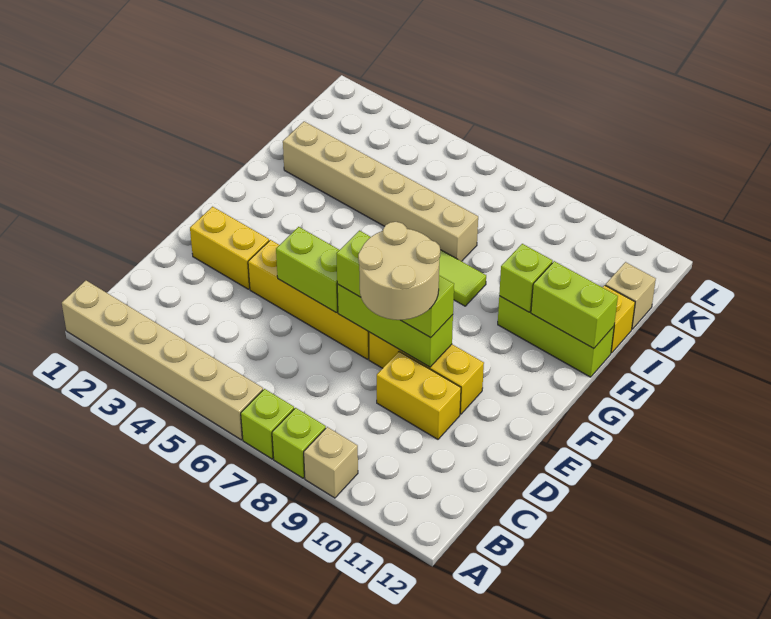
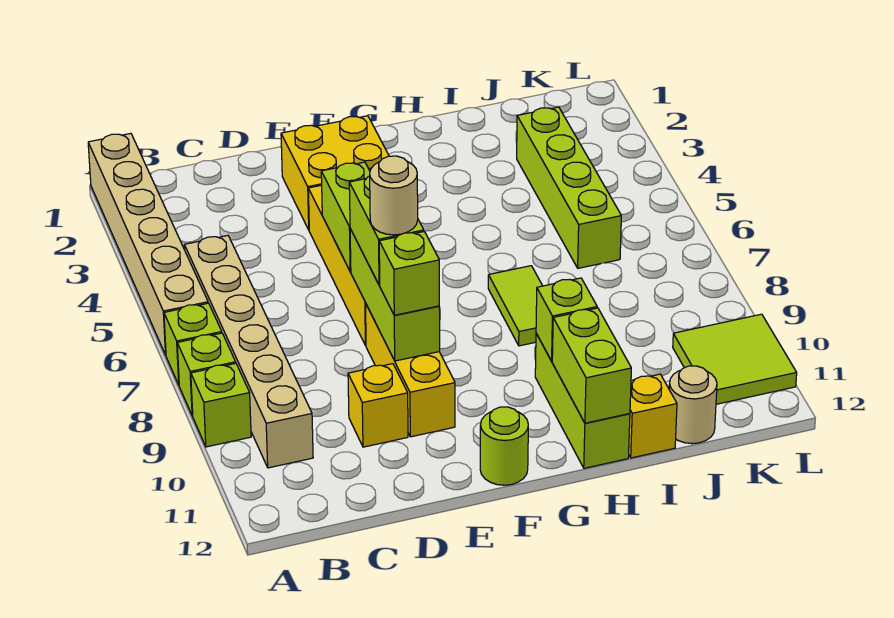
tan brick A9 level 1 -> lime brick A9 level 1
tan round brick D8:E9 level 4 -> tan round brick E8 level 4
yellow brick D9:D10 level 1 -> yellow brick D10 level 1
yellow brick E2:E3 level 1 -> yellow brick E2:F3 level 1
none -> lime round brick F12 level 1
tan brick I2:I7 level 1 -> tan brick B5:B10 level 1
none -> lime brick J3:J6 level 1
tan brick J12 level 1 -> tan round brick J12 level 1
none -> lime tile K10:L11 level 1

